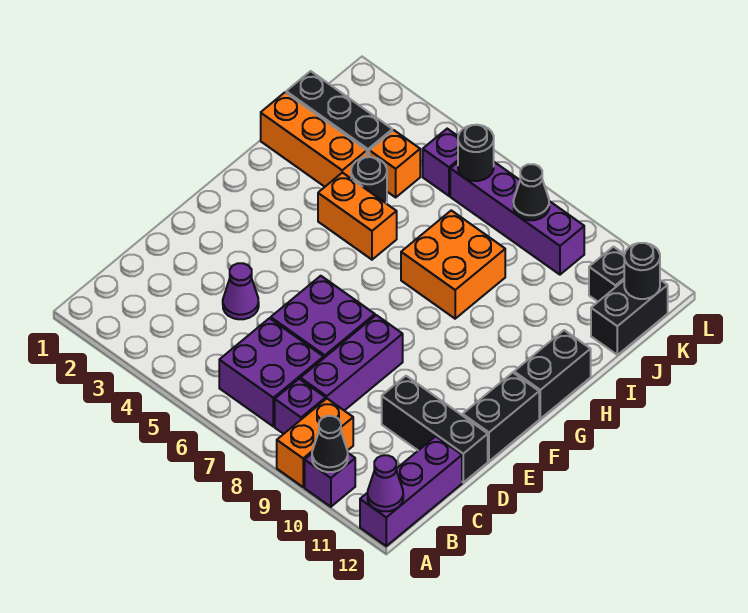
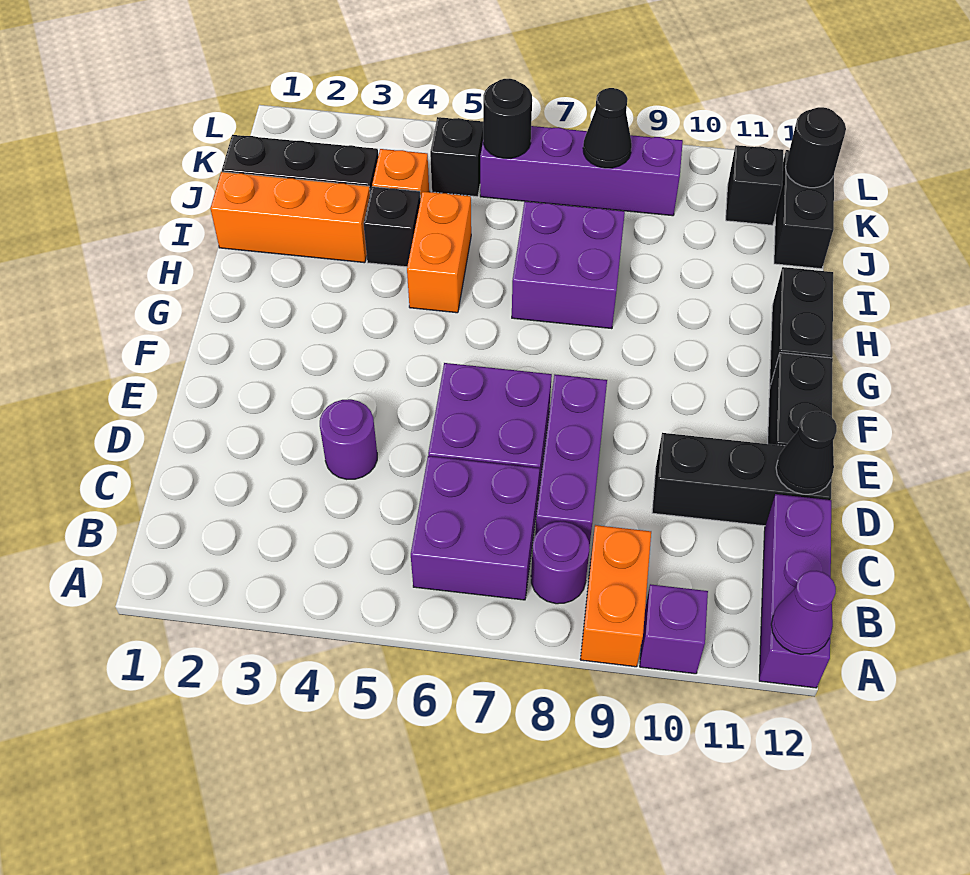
black cone A10 level 2 -> black cone D12 level 2
purple brick B8 level 1 -> purple round brick B8 level 1
purple cone D4 level 1 -> purple round brick D4 level 1
orange brick H4:H5 level 1 -> orange brick H5:I5 level 1
orange brick H7:I8 level 1 -> purple brick H7:I8 level 1
black round brick I4 level 1 -> black brick I4 level 1
purple brick K5 level 1 -> black brick K5 level 1

